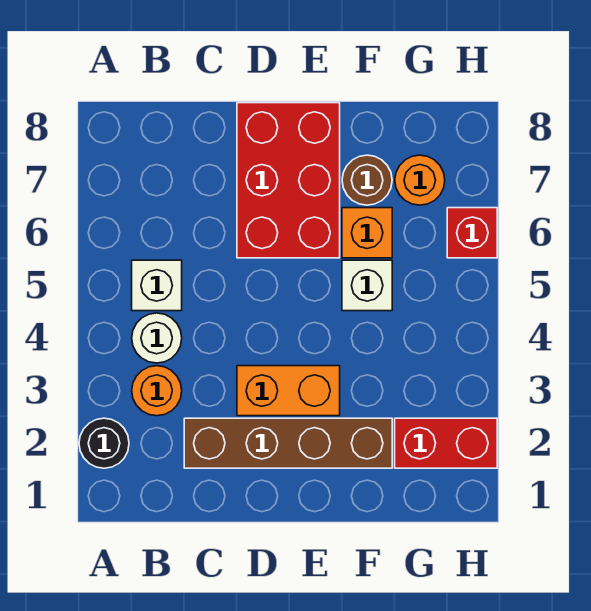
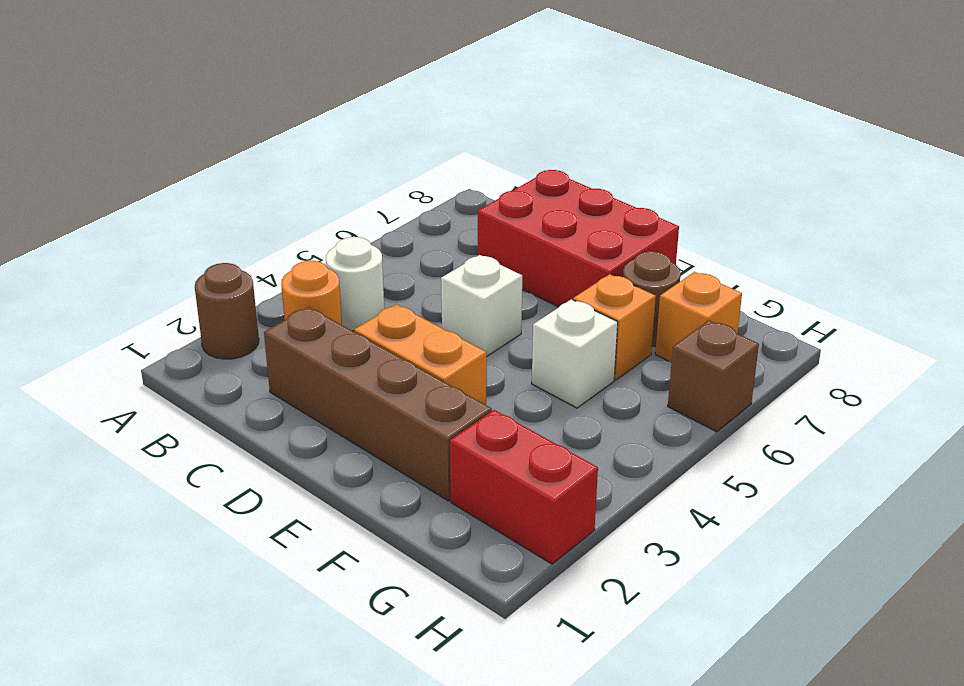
black round brick A2 level 1 -> brown round brick A2 level 1
white brick B5 level 1 -> white brick D5 level 1
red brick D6:E8 level 1 -> red brick C7:E8 level 1
orange round brick G7 level 1 -> orange brick G7 level 1
red brick H6 level 1 -> brown brick H6 level 1

